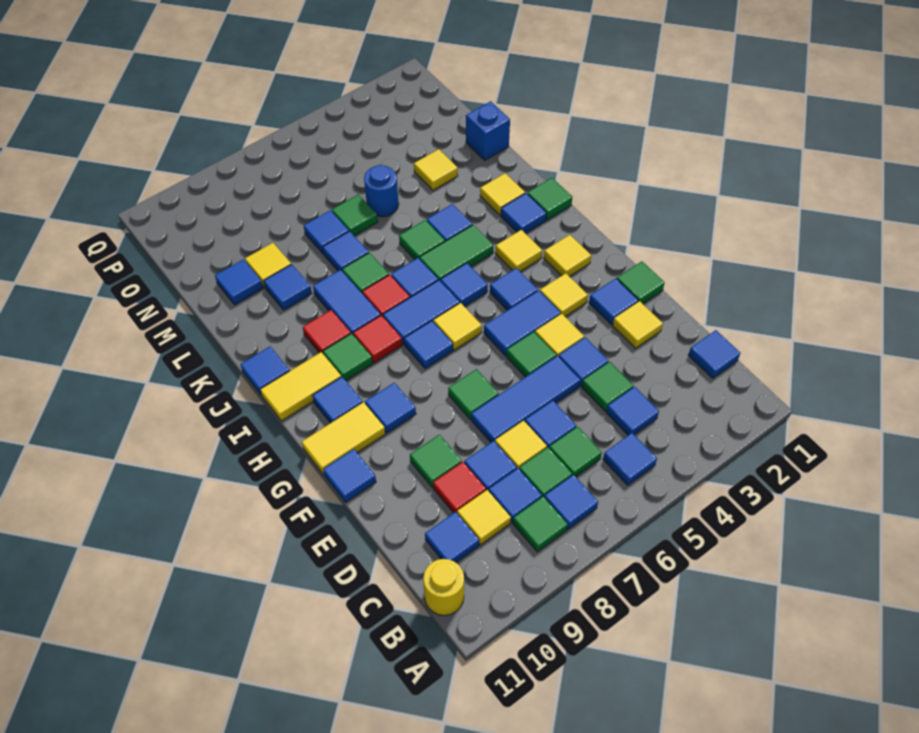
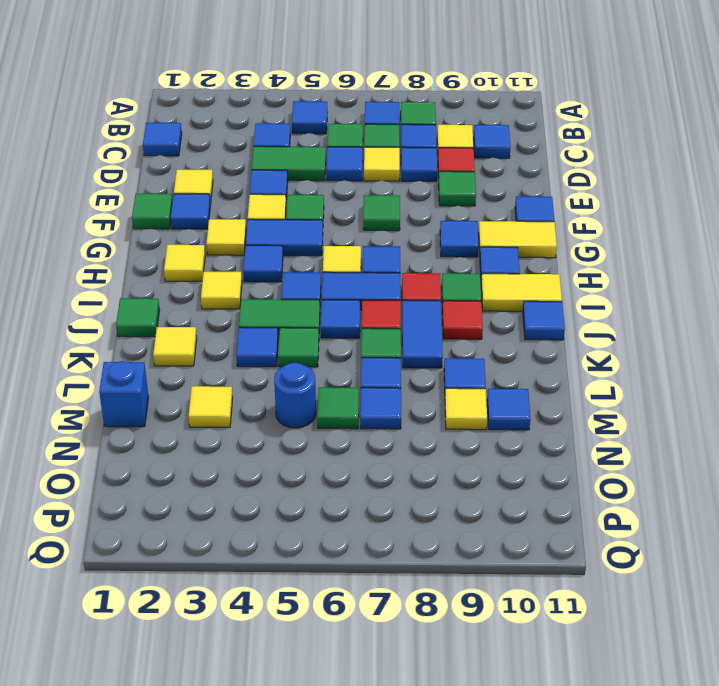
yellow round brick B11 level 1 -> none
green tile D4 level 1 -> green tile D4:D5 level 1
blue tile E5:E7 level 1 -> none
blue tile J2 level 1 -> none

